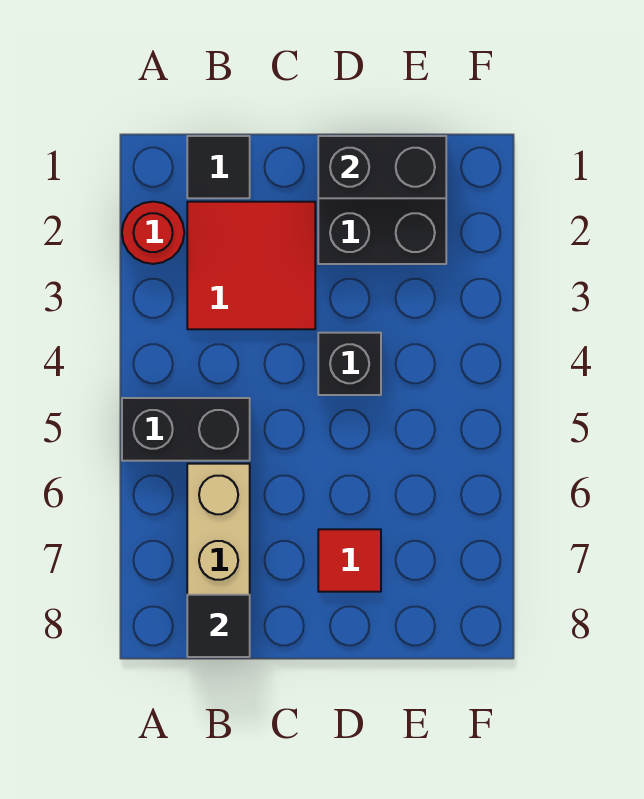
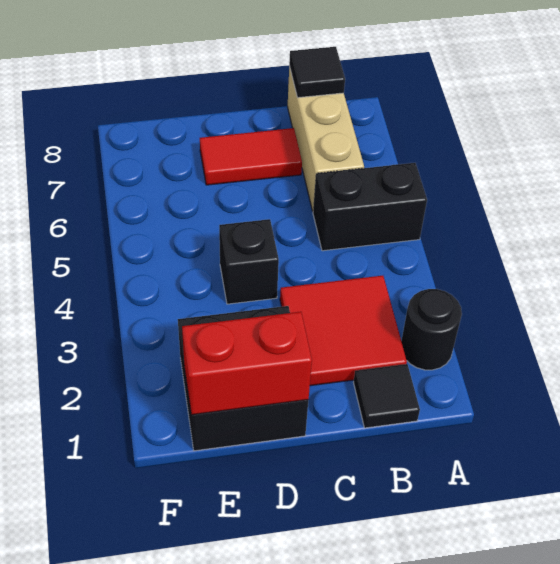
red round brick A2 level 1 -> black round brick A2 level 1
black brick D1:E1 level 2 -> red brick D1:E1 level 2
red tile D7 level 1 -> red tile C7:D7 level 1

